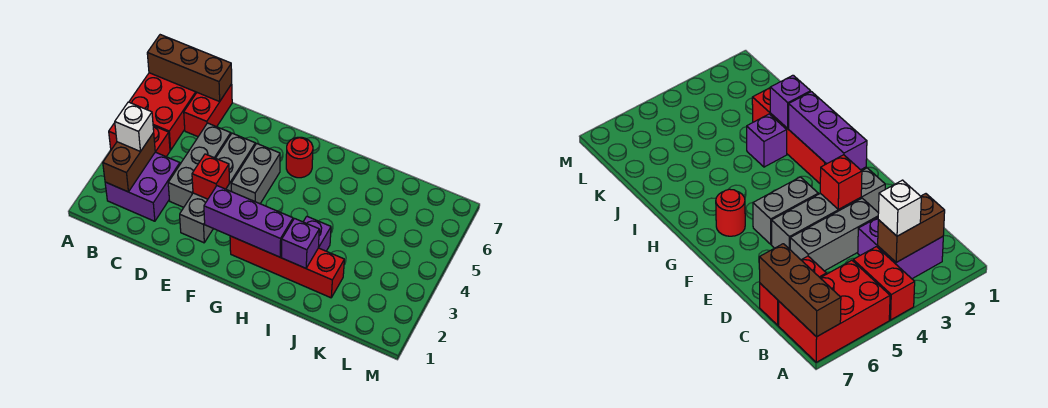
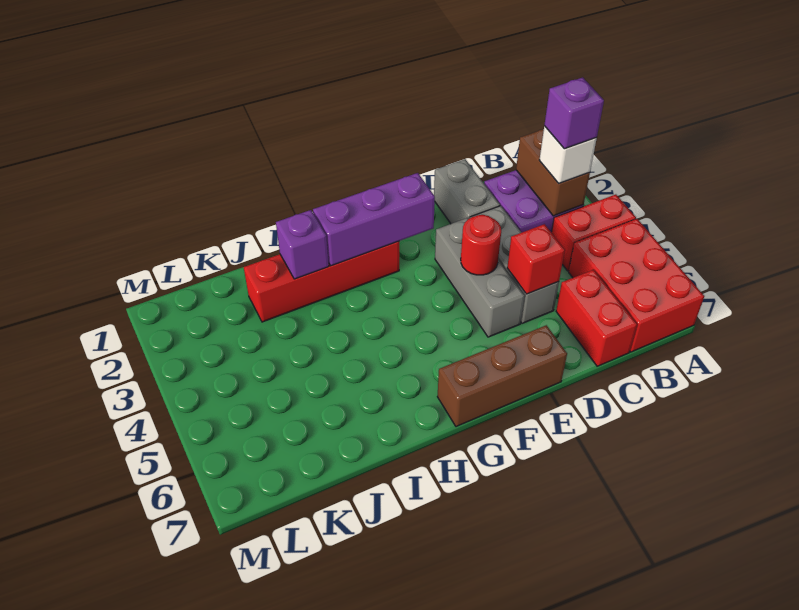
brown brick A7:C7 level 2 -> brown brick E7:G7 level 1
grey brick E2:E5 level 1 -> grey brick E3:E5 level 1
red brick E3 level 2 -> red brick D5 level 2
grey brick F4:F5 level 1 -> grey brick D1:D2 level 1
red round brick G6 level 1 -> red round brick E4 level 2
purple brick I3 level 1 -> purple brick B3 level 4

